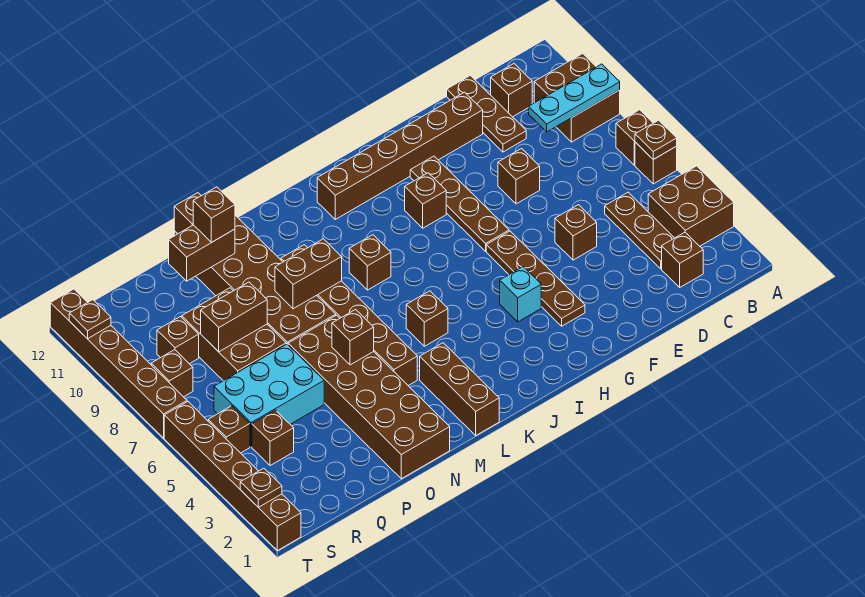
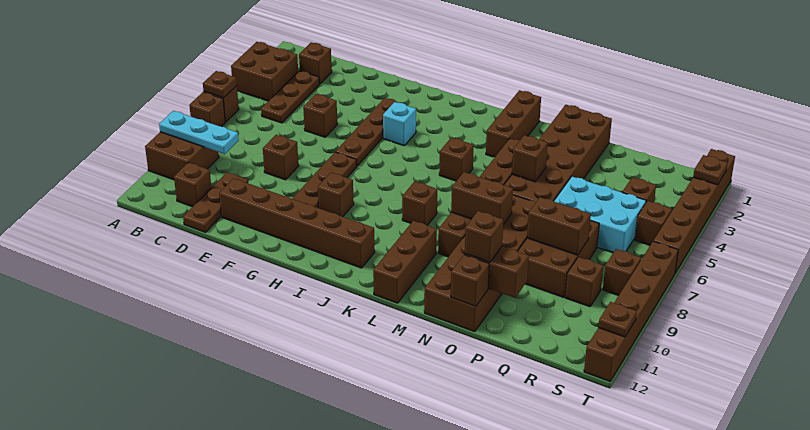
none -> brown brick L10:L12 level 1

